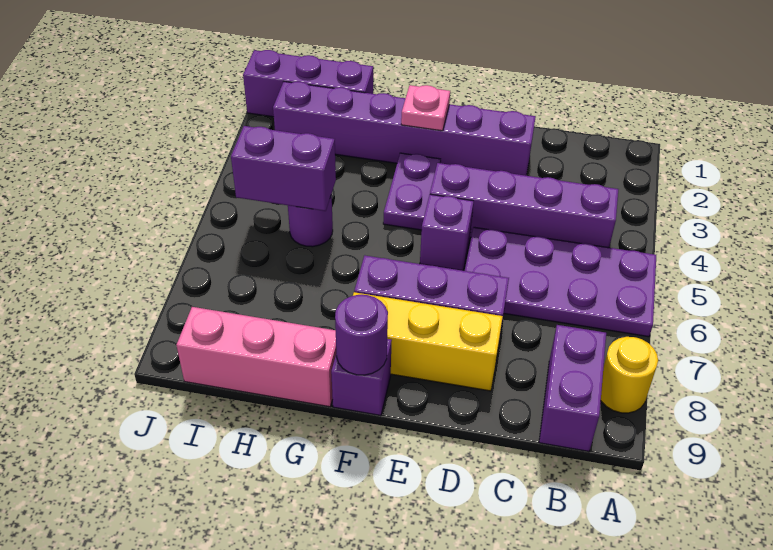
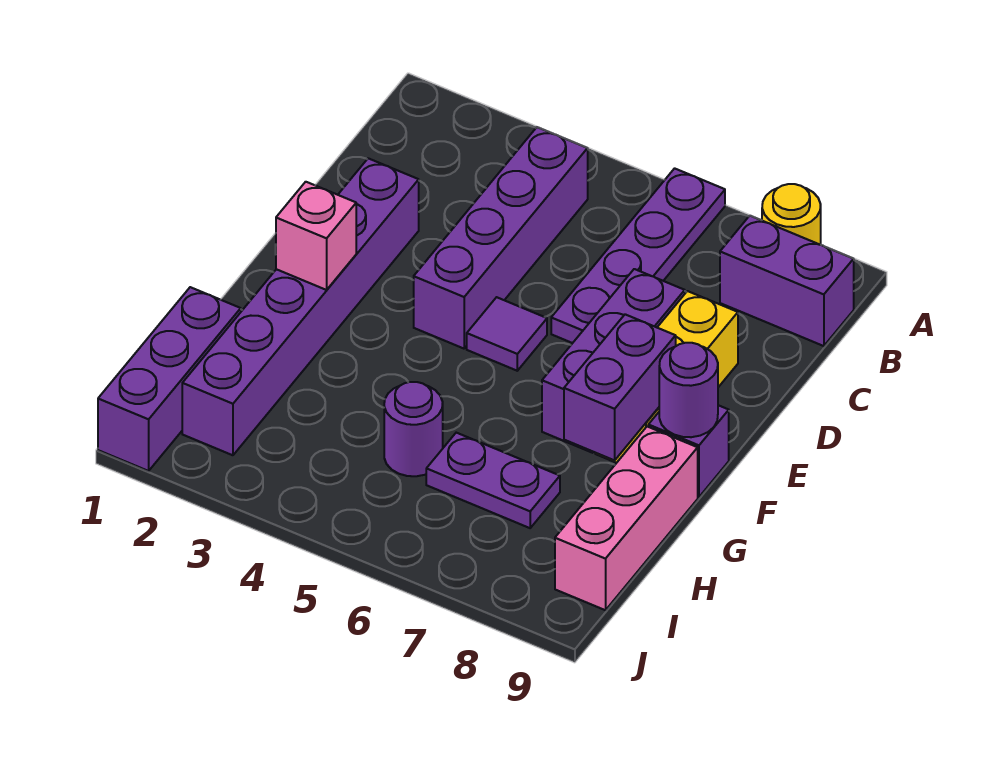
purple plate A5:D6 level 1 -> purple plate A6:D6 level 1
purple brick E5 level 1 -> purple tile E5 level 1
pink plate F2 level 2 -> pink brick F2 level 2
purple plate F3:F4 level 1 -> purple plate H6:H7 level 1
purple brick H5:I5 level 2 -> purple brick F8:G8 level 2

